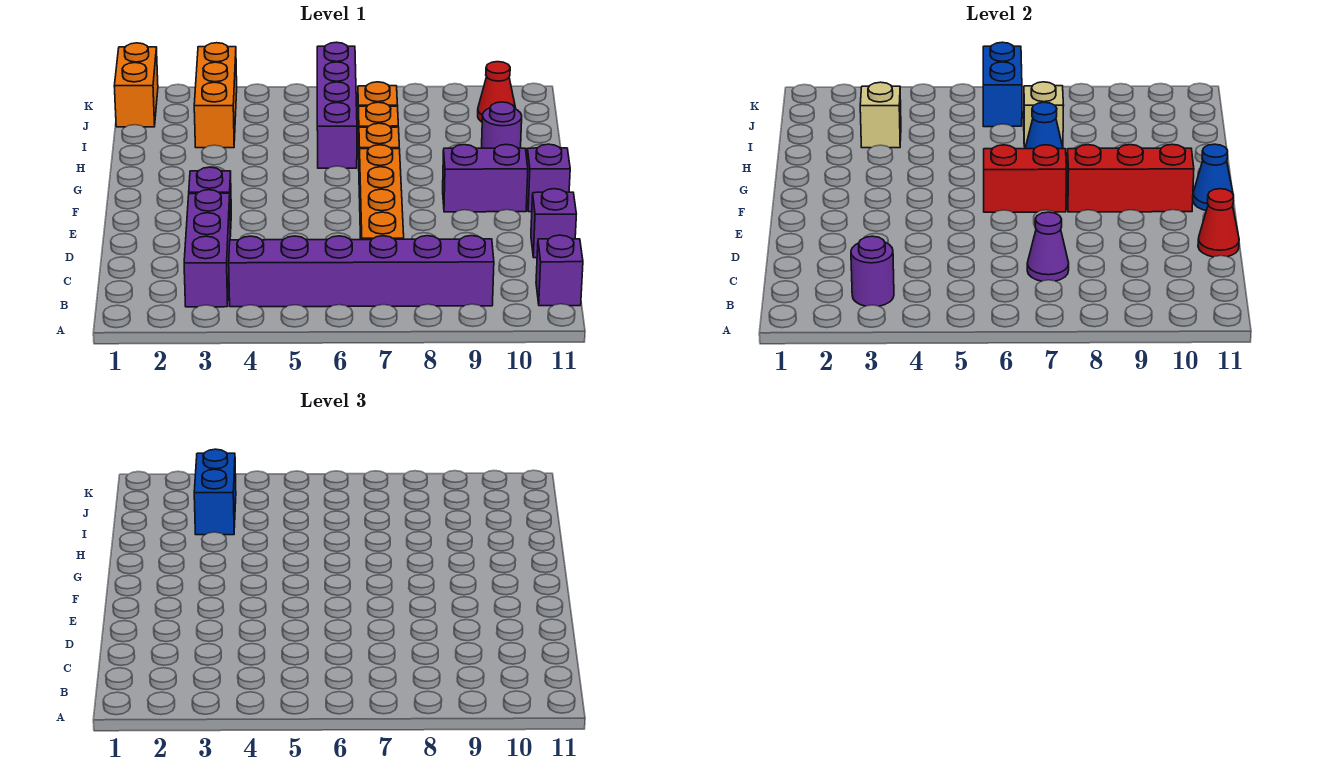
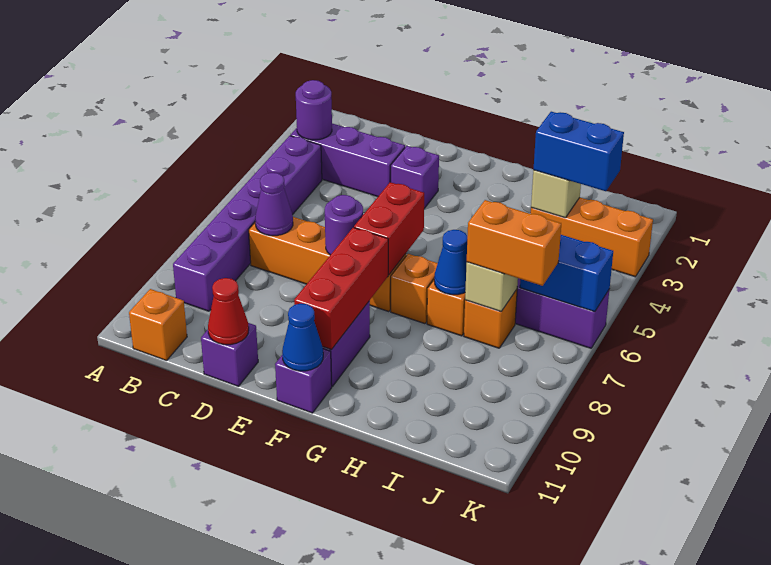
purple brick B11 level 1 -> orange brick B11 level 1
purple round brick H10 level 1 -> purple round brick E7 level 2
orange brick J1:K1 level 1 -> orange brick I7:J7 level 3
red cone J10 level 1 -> none

